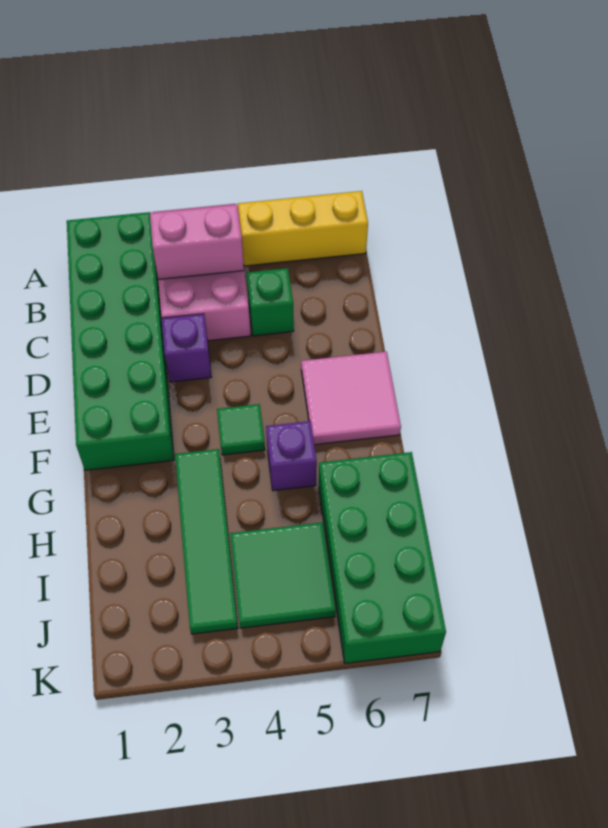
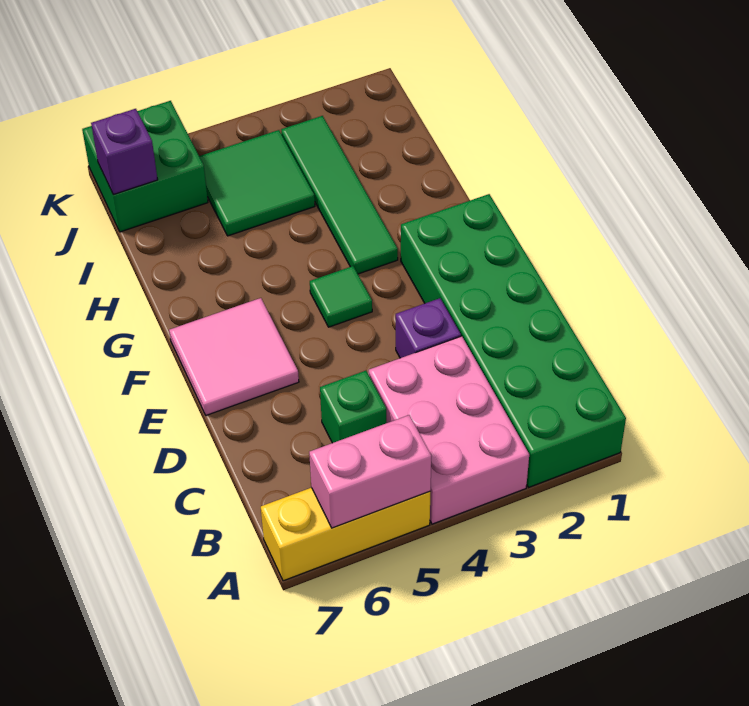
pink brick B3:B4 level 2 -> pink brick A5:A6 level 2
purple brick G5 level 1 -> purple brick J7 level 2
green brick H6:K7 level 1 -> green brick J6:K7 level 1

